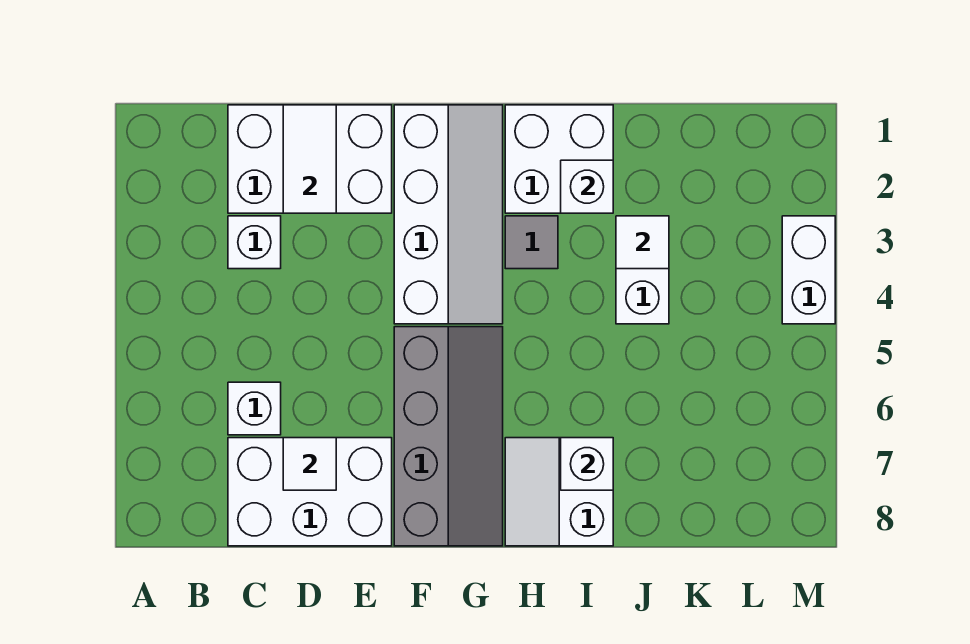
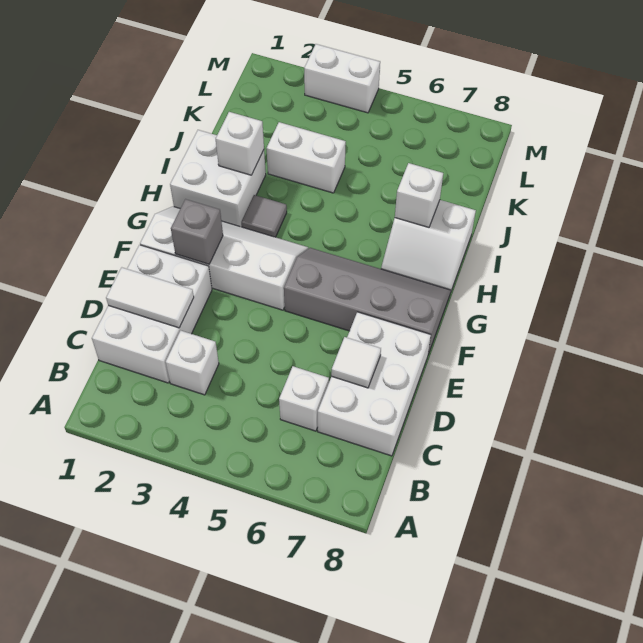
none -> grey brick F2 level 2
white tile J3 level 2 -> none

